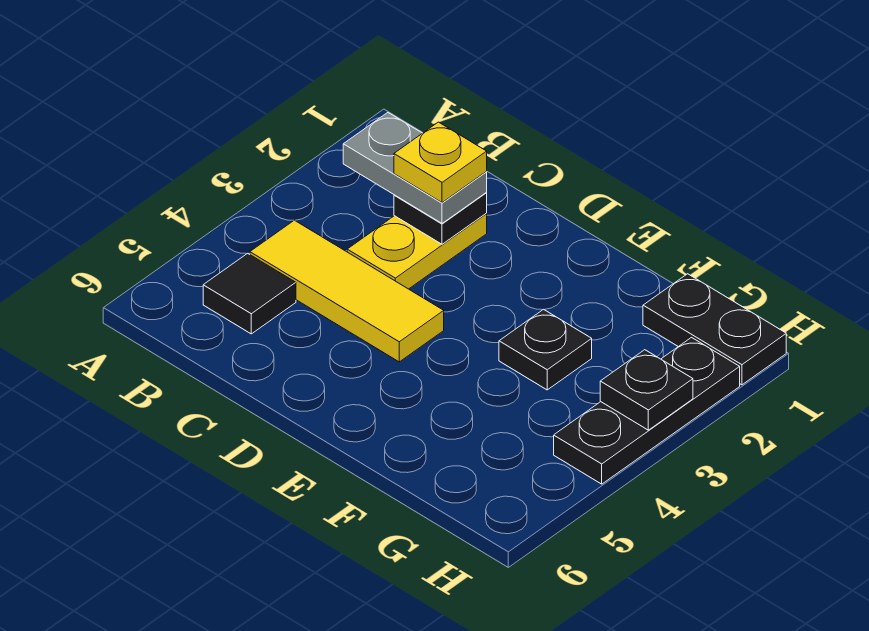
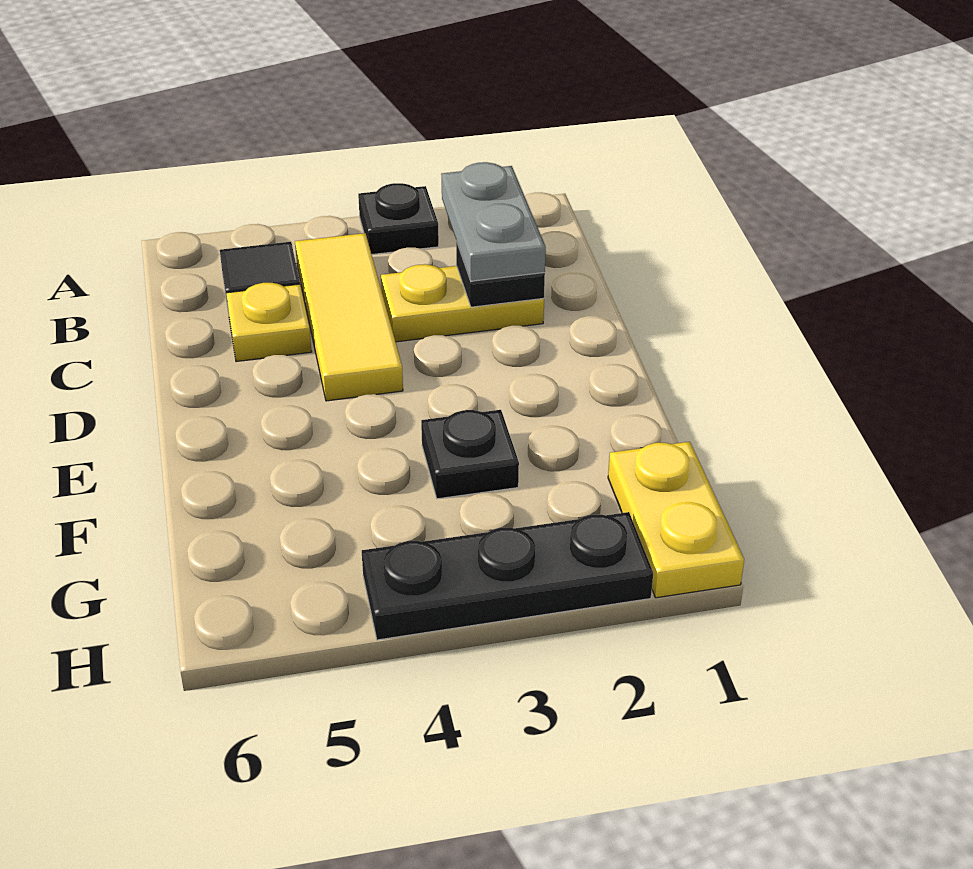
yellow plate C2 level 4 -> yellow plate C5 level 1
black plate G1:H1 level 1 -> yellow plate G1:H1 level 1
black plate H3 level 2 -> black plate A3 level 1

